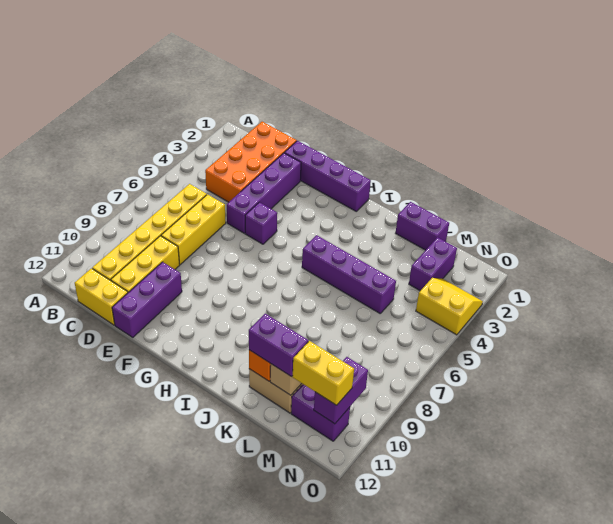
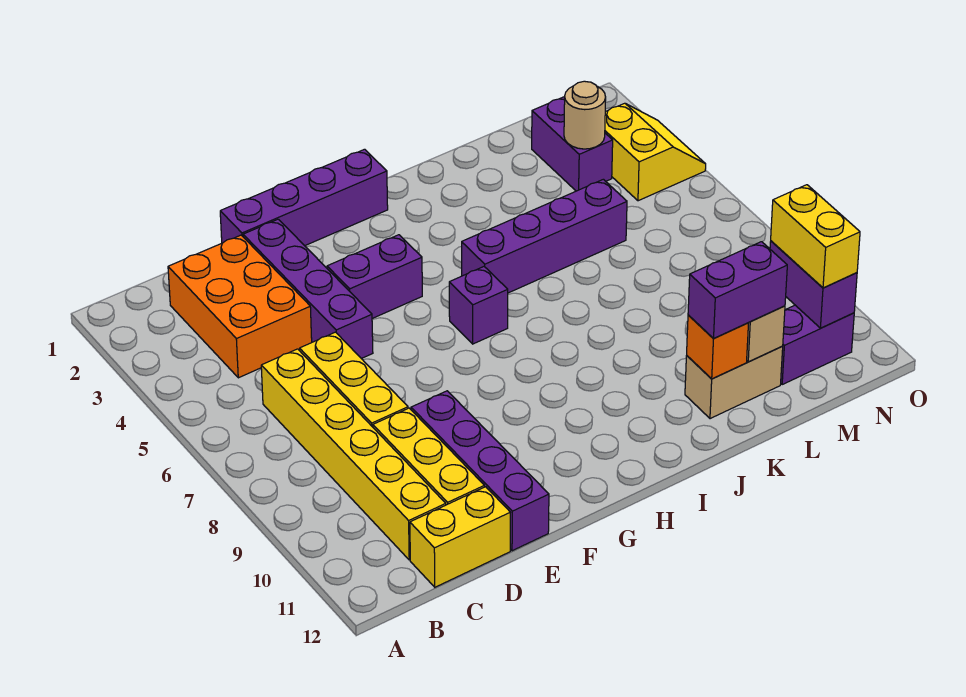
orange brick C1:D4 level 1 -> orange brick C2:D4 level 1
purple brick E10:E12 level 1 -> purple brick E9:E12 level 1
purple brick F5 level 1 -> purple brick H6 level 1
purple brick K1:L1 level 1 -> purple brick F4:G4 level 1
none -> tan round brick M3 level 2
yellow brick M11:N11 level 3 -> yellow brick N10:N11 level 3
yellow slope N3:O4 level 1 top 4 -> yellow slope N3:O4 level 1 top N

